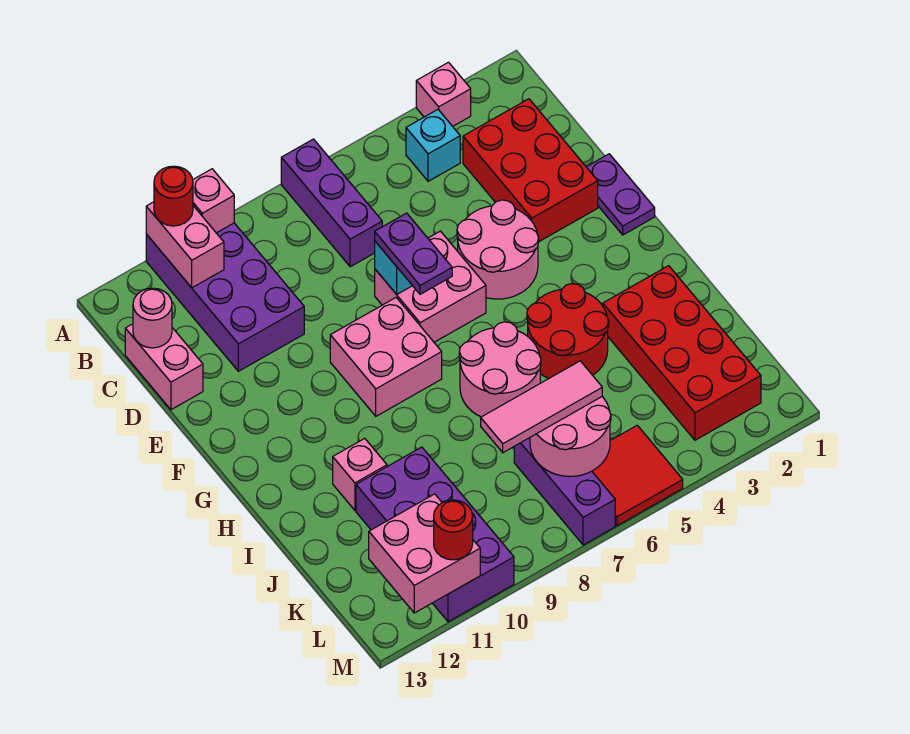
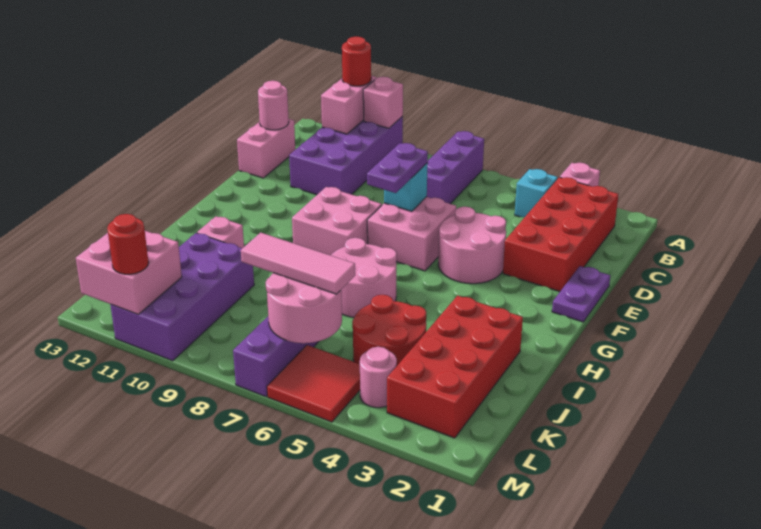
red brick C2:E3 level 1 -> red brick B2:E3 level 1
red round brick H4:I5 level 1 -> red round brick J4:K5 level 1
none -> pink round brick L4 level 1

